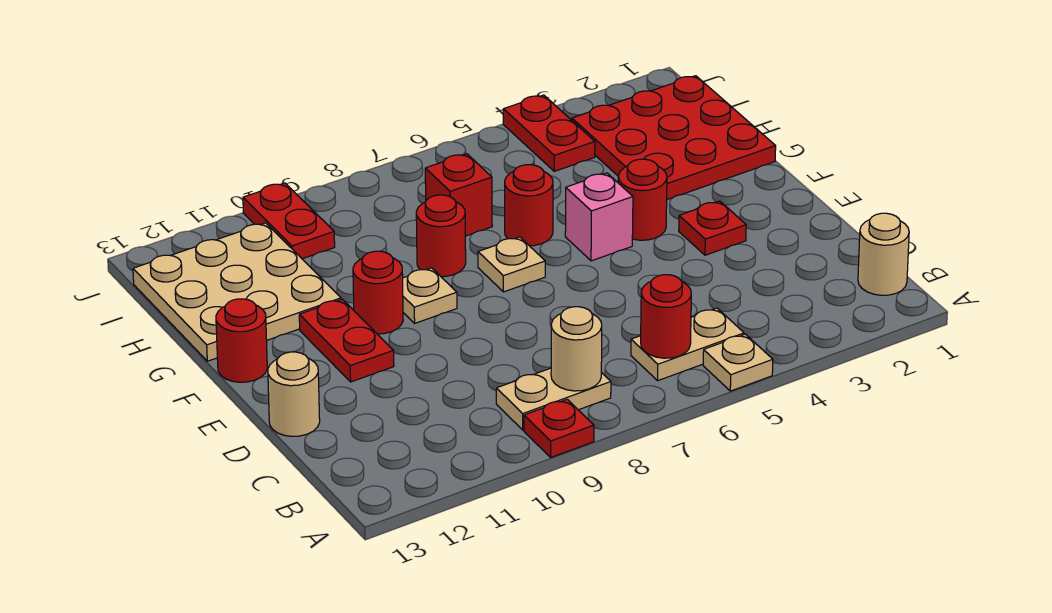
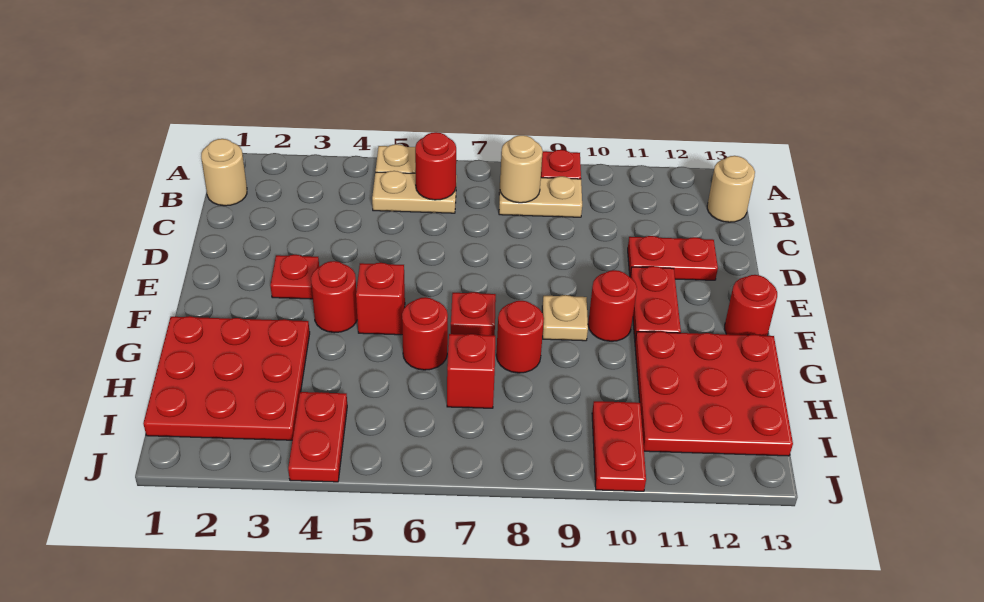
none -> red plate D11:D12 level 1
tan round brick D13 level 1 -> tan round brick B13 level 1
pink brick F5 level 1 -> red brick F5 level 1
tan plate F7 level 1 -> red plate F7 level 1
tan plate G11:I13 level 1 -> red plate G11:I13 level 1

